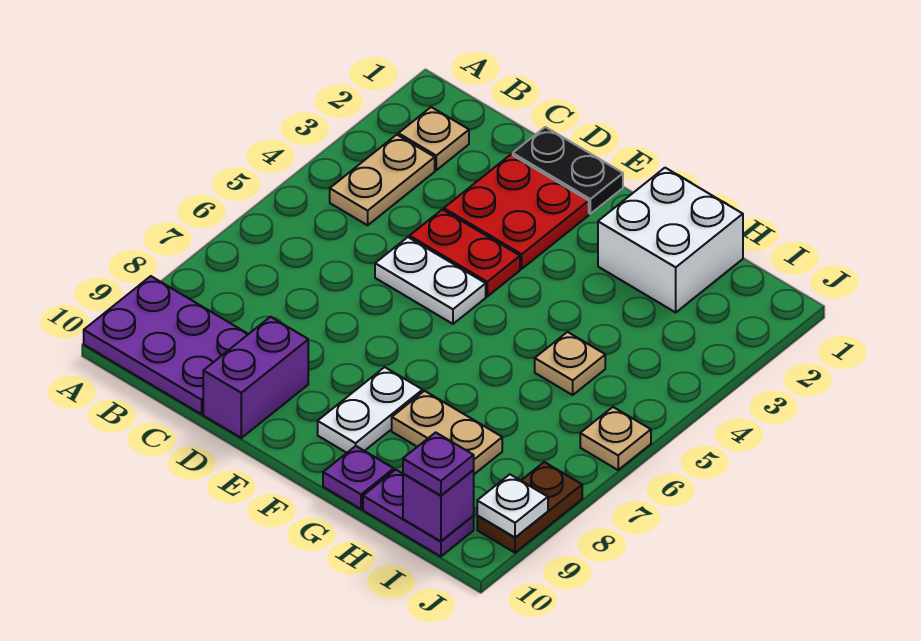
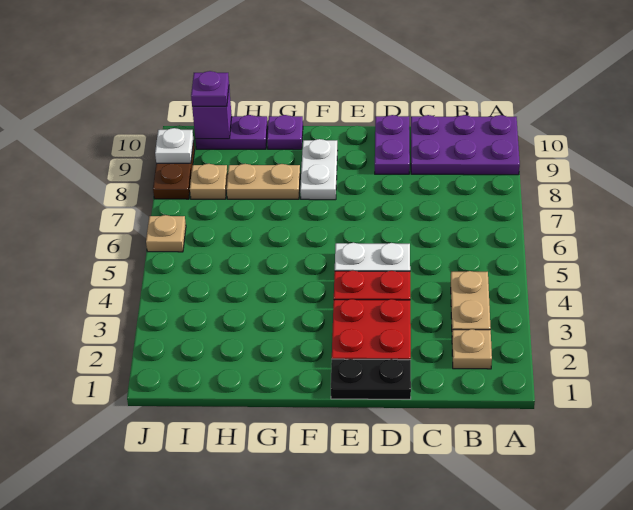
purple brick D9:D10 level 1 -> purple plate D9:D10 level 1
white brick G1:H2 level 1 -> none
tan plate H5 level 1 -> tan plate I8 level 1

